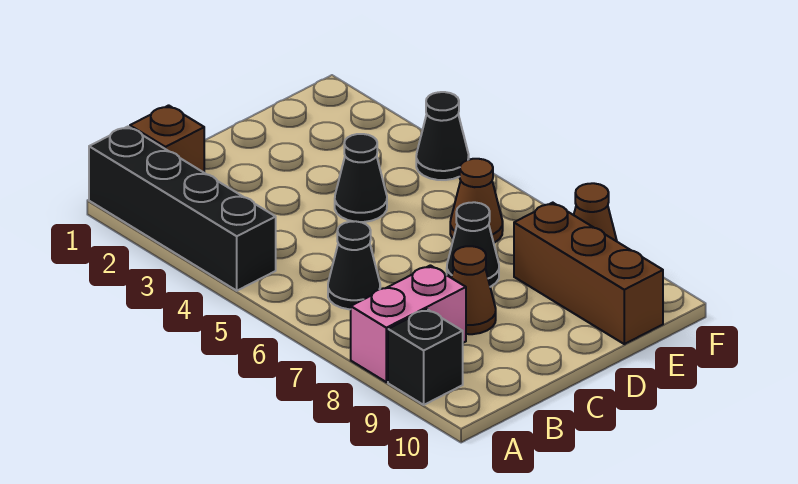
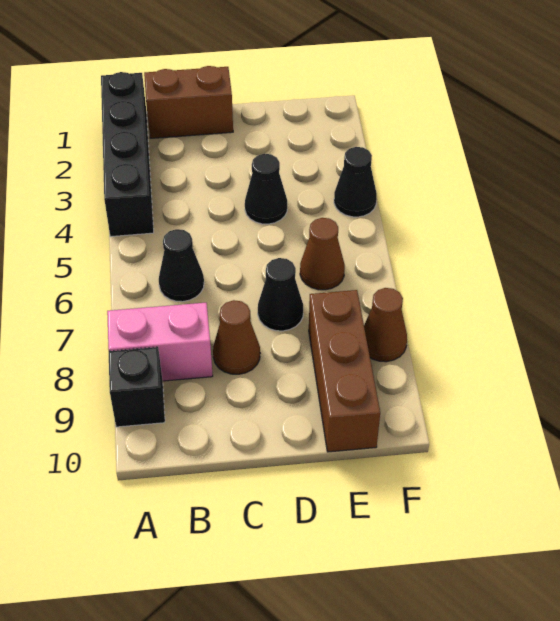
brown brick B1 level 1 -> brown brick B1:C1 level 1

